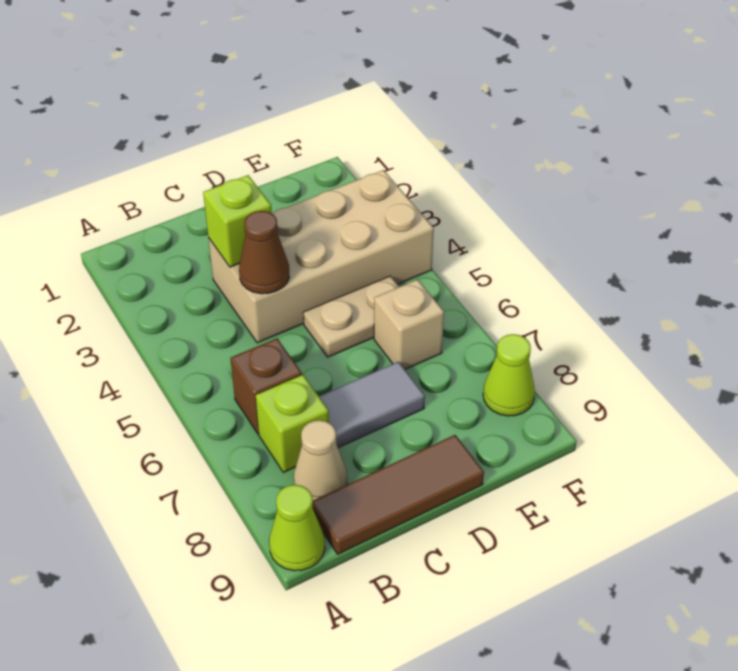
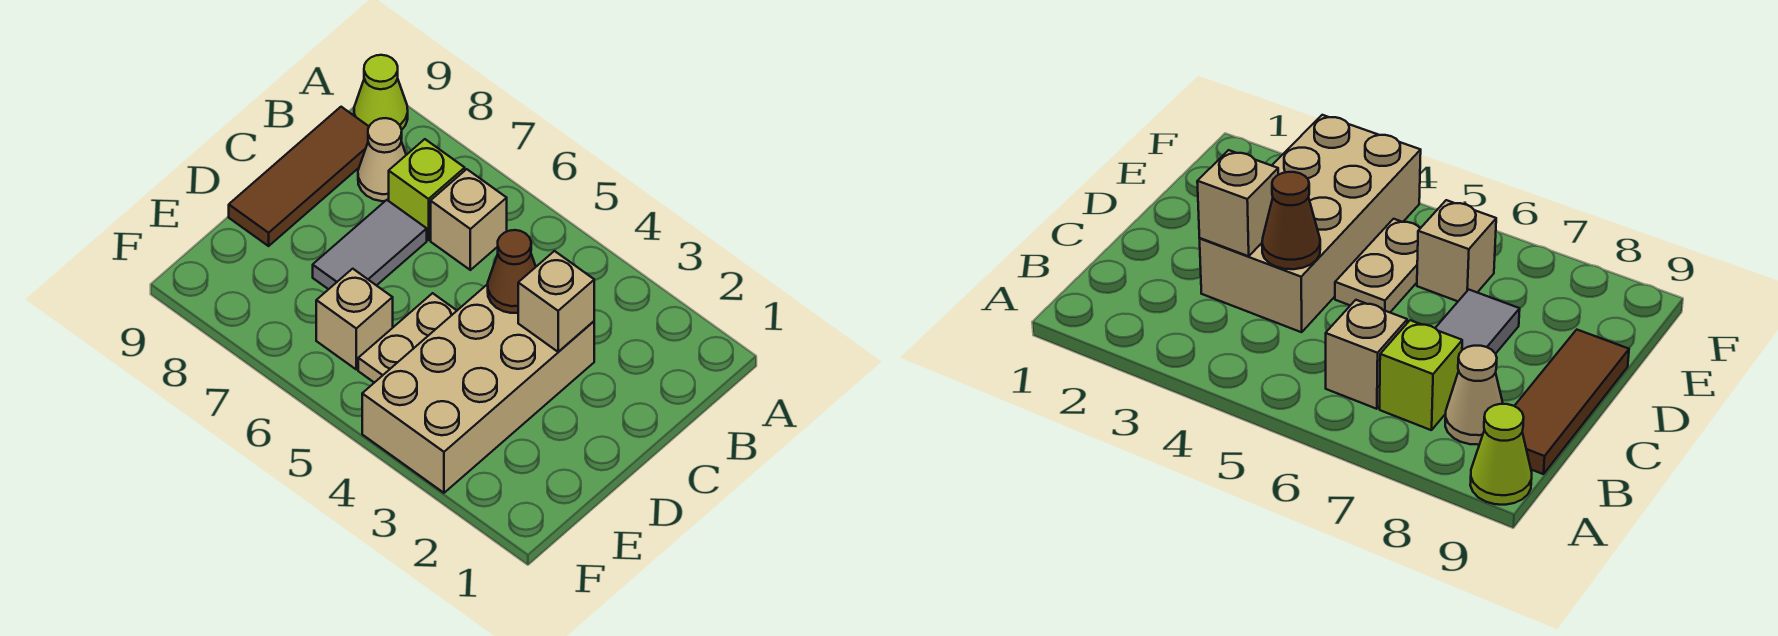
brown brick B6 level 1 -> tan brick B6 level 1
lime brick C3 level 2 -> tan brick C3 level 2
lime cone F8 level 1 -> none

